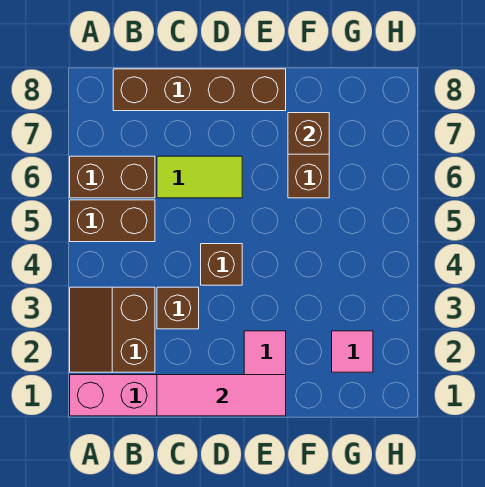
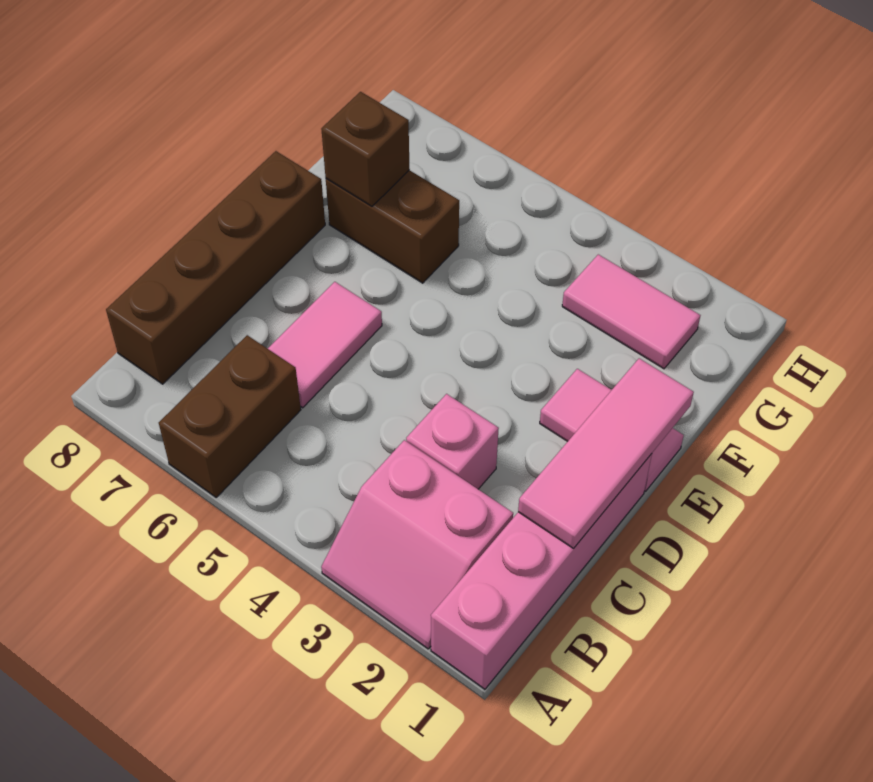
brown slope A2:B3 level 1 top B -> pink slope A2:B3 level 1 top B
brown brick A5:B5 level 1 -> none
brown brick C3 level 1 -> pink brick C3 level 1
lime tile C6:D6 level 1 -> pink tile C6:D6 level 1
brown brick D4 level 1 -> none
pink tile G2 level 1 -> pink tile G2:G3 level 1

